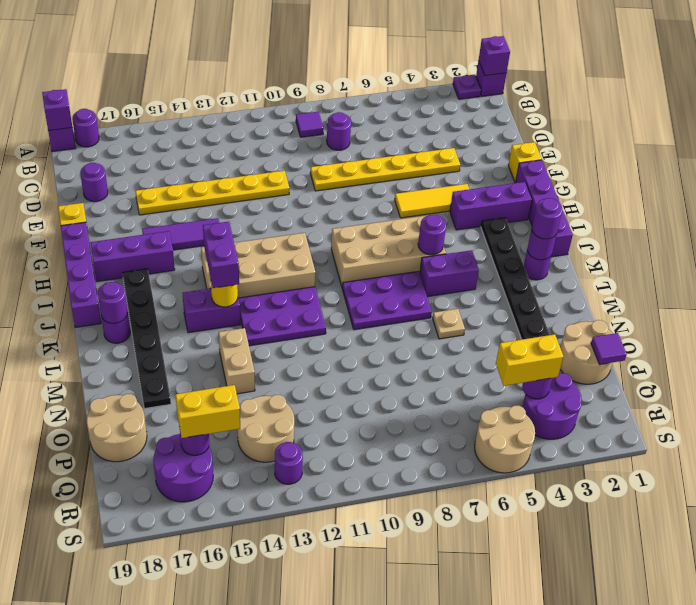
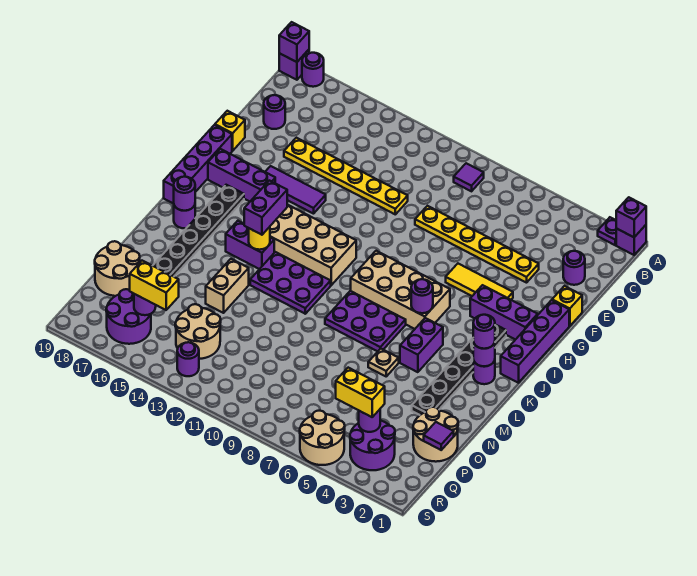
purple round brick C8 level 1 -> purple round brick D2 level 1
purple brick K5:K6 level 1 -> purple brick K5:L5 level 1

